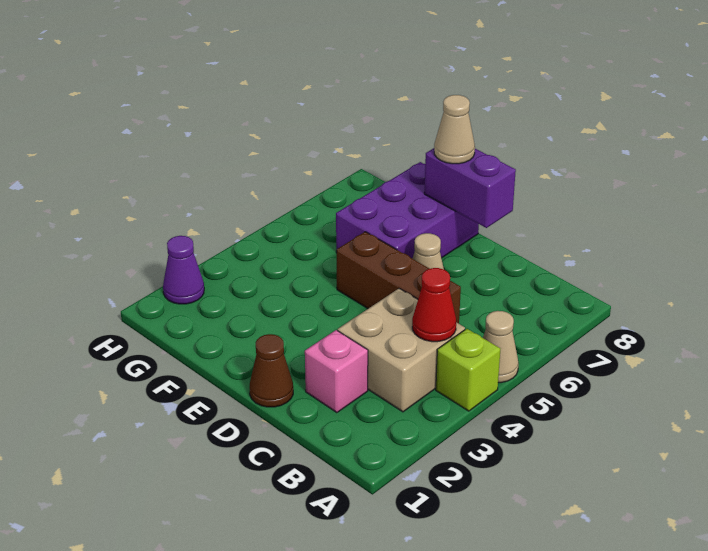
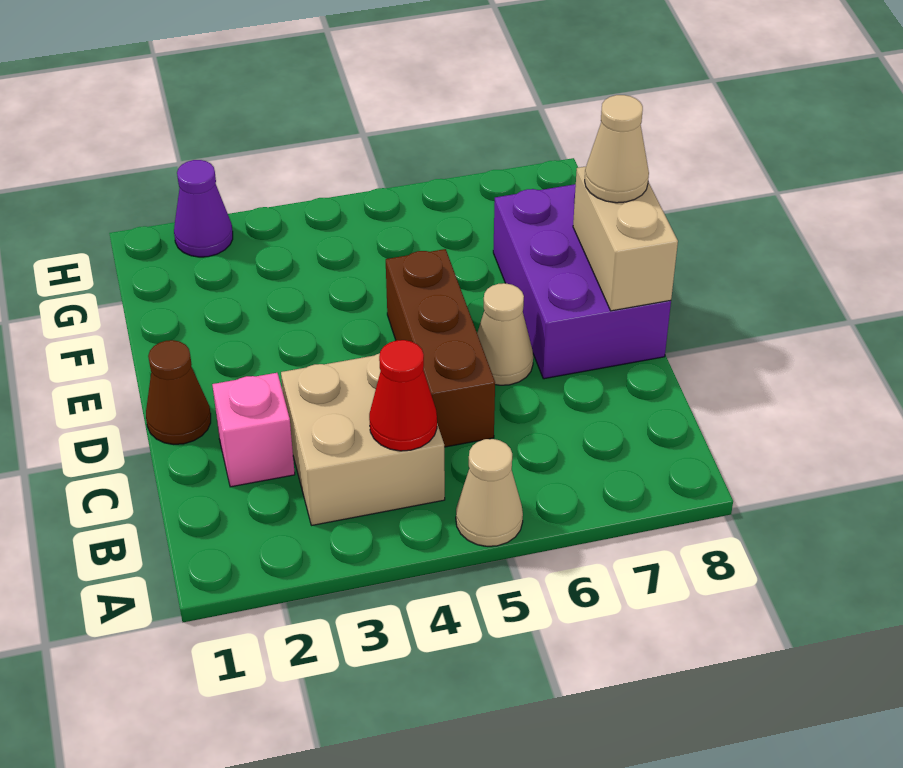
lime brick A4 level 1 -> none
purple brick D8:E8 level 2 -> tan brick D8:E8 level 2
purple brick E6:F8 level 1 -> purple brick D7:F8 level 1

